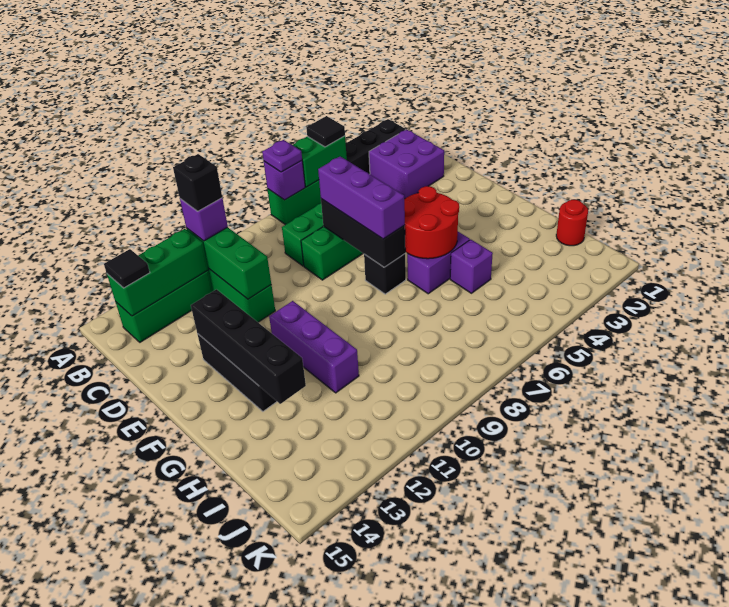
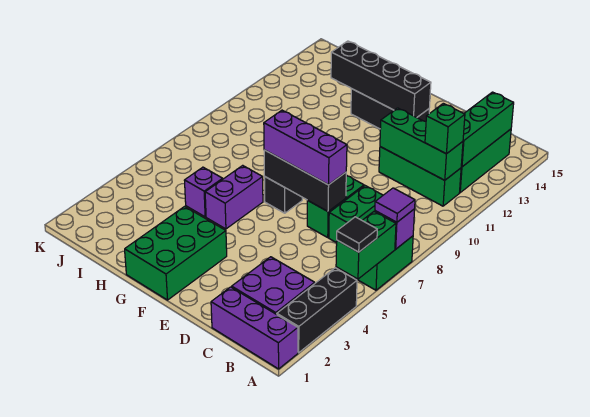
purple plate A7 level 3 -> purple tile A7 level 3
purple brick B11 level 3 -> green brick B11 level 3
black brick B11 level 4 -> none
black tile B14 level 3 -> none
none -> green brick F1:G3 level 1
red round brick F5:G6 level 2 -> none
purple brick F11:H11 level 1 -> purple brick A1:C1 level 1
red round brick I1 level 1 -> none

